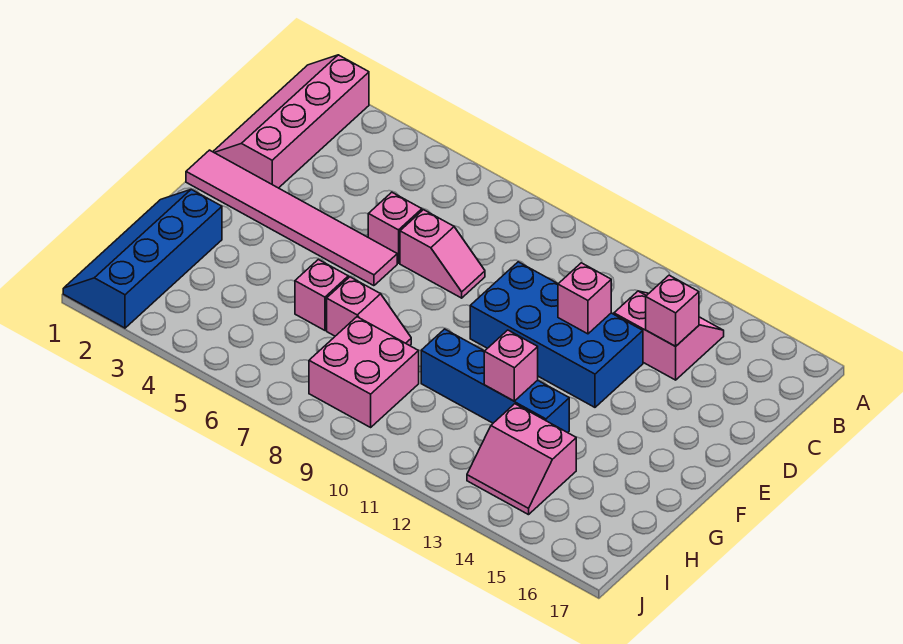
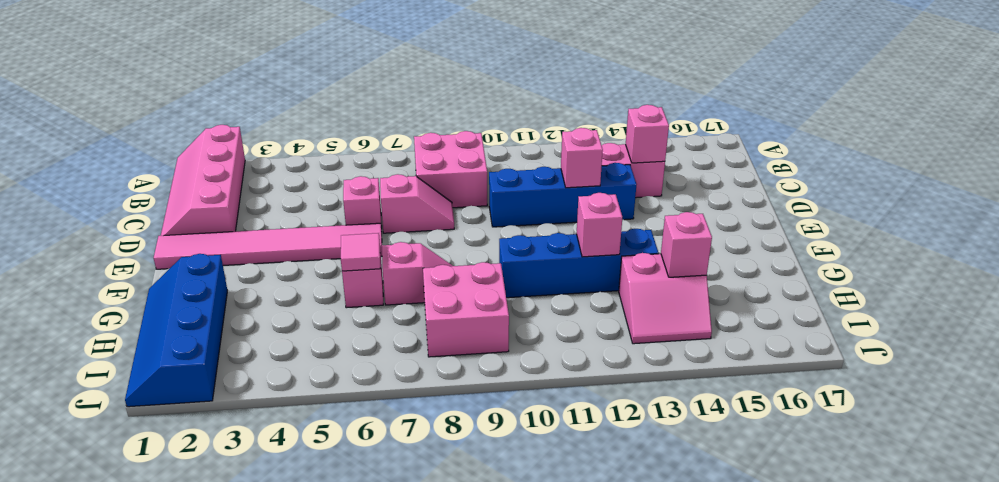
none -> pink brick B8:C9 level 1
blue brick D10:E13 level 1 -> blue brick D10:D13 level 1
none -> pink tile G6 level 2
none -> pink brick H14 level 2

